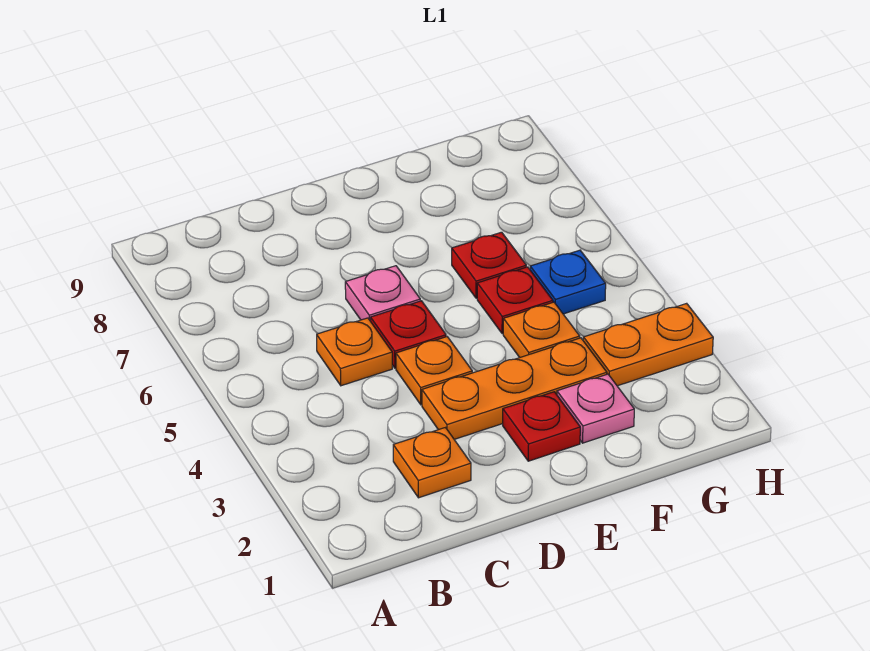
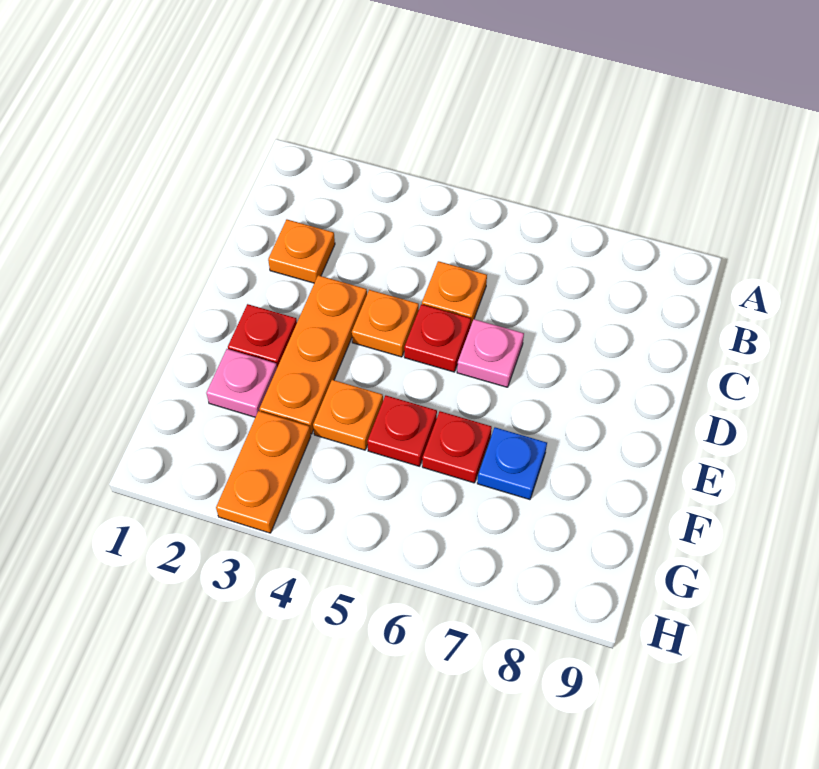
blue plate G5 level 1 -> blue plate F7 level 1

